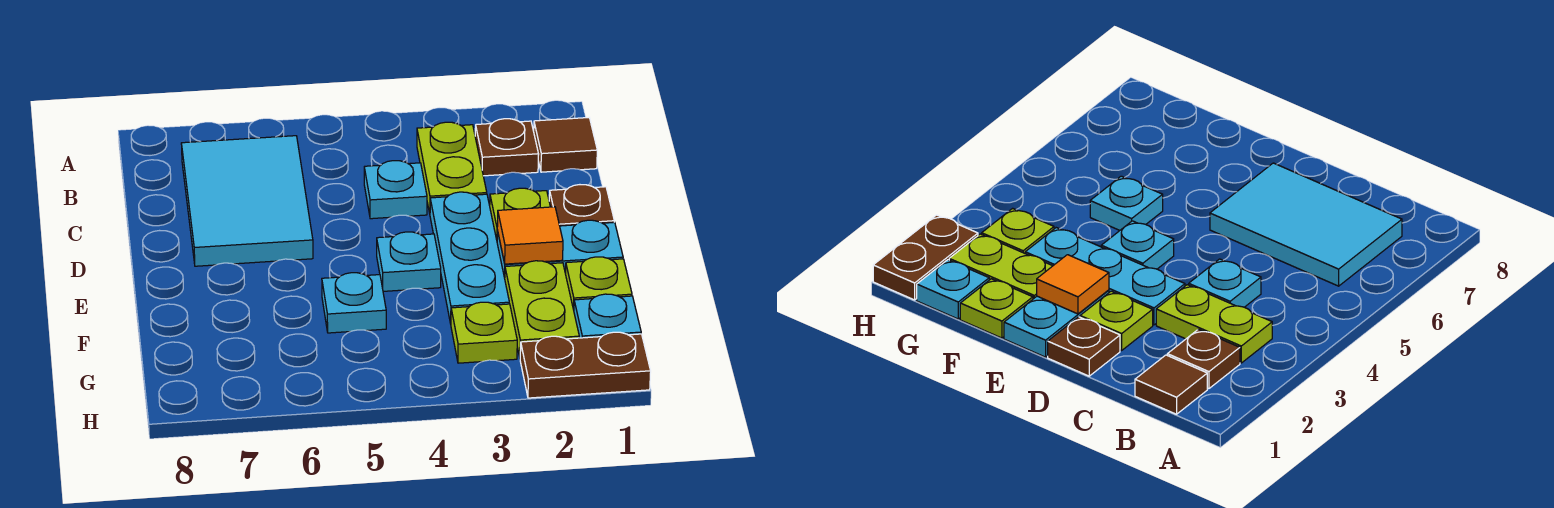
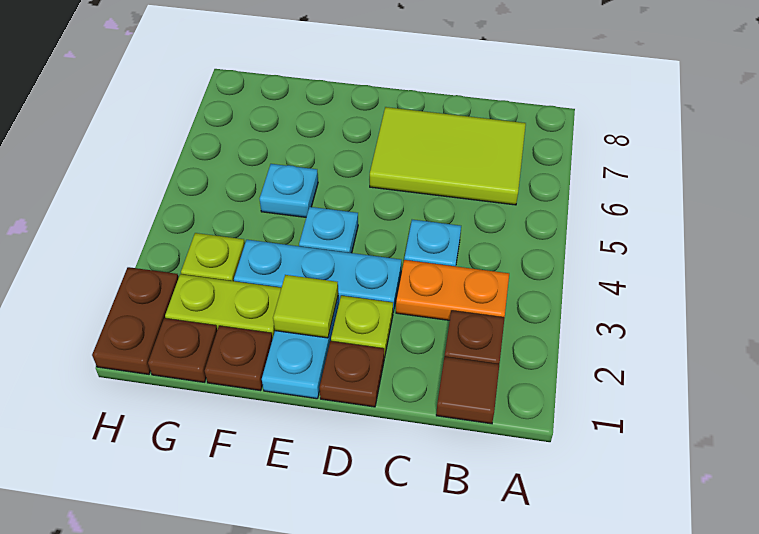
lime plate B3:C3 level 1 -> orange plate B3:C3 level 1
cyan tile B6:D7 level 1 -> lime tile B6:D7 level 1
orange tile E2 level 2 -> lime tile E2 level 2
lime plate F1 level 1 -> brown plate F1 level 1
cyan plate G1 level 1 -> brown plate G1 level 1

